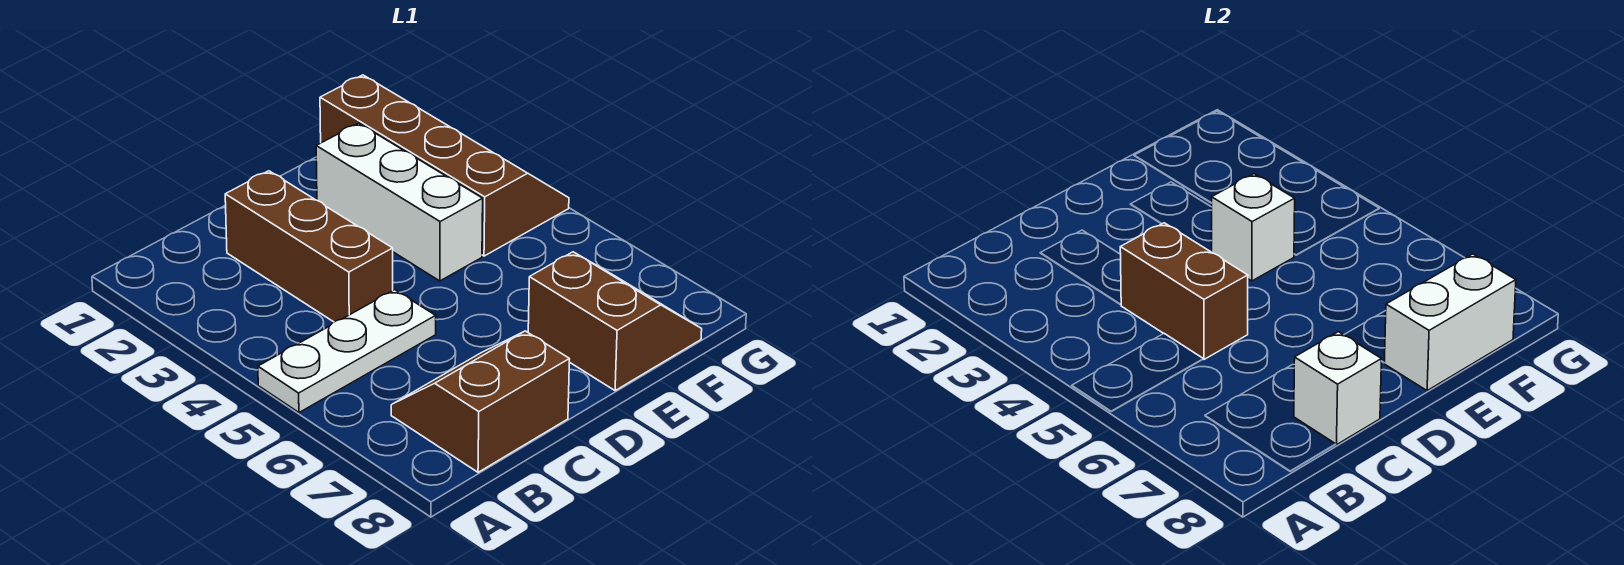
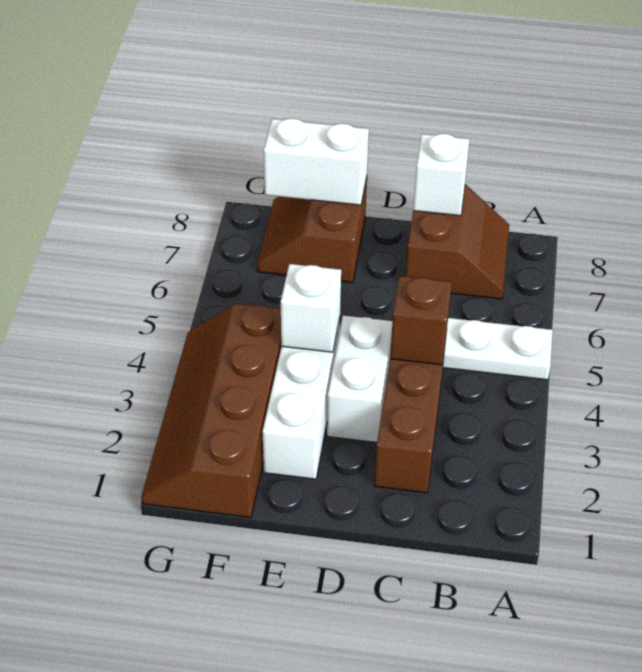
brown slope B7:C8 level 1 top 8 -> brown slope B7:C8 level 1 top C
brown brick C4:C5 level 2 -> brown brick C4 level 2
none -> white brick D3:D4 level 1

